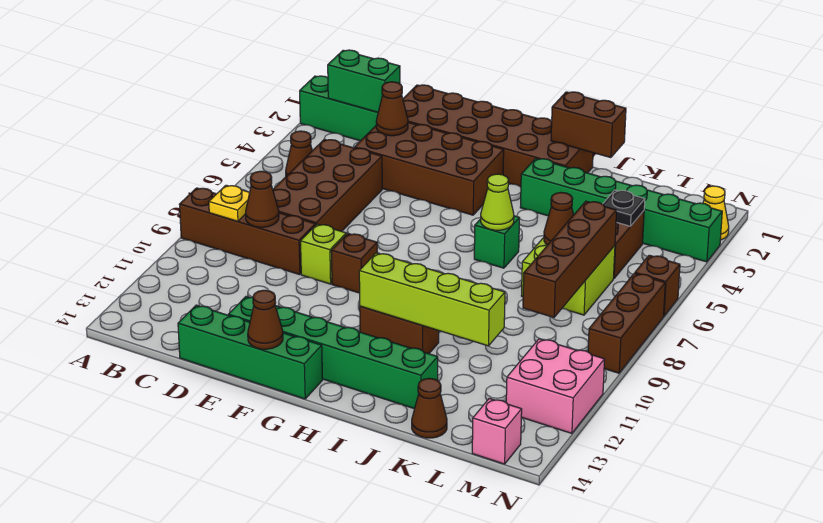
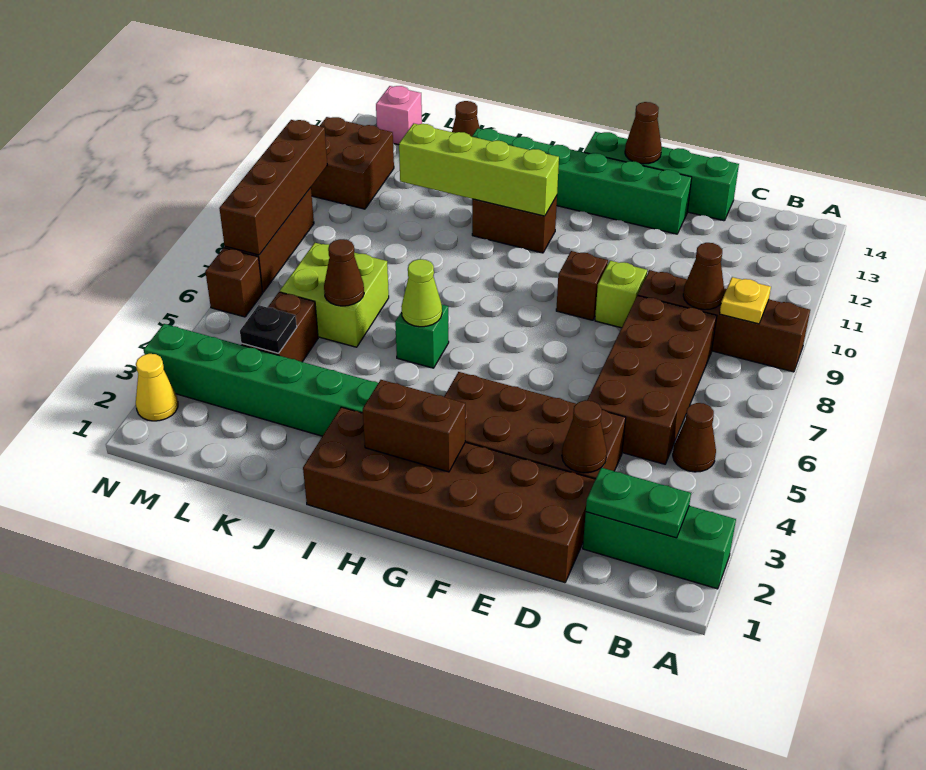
green brick B2:C2 level 2 -> green plate B2:C2 level 2
brown brick I1:J1 level 2 -> brown brick G2:H2 level 2
brown brick L6:L9 level 2 -> brown brick N7:N10 level 2
pink brick M11:N12 level 1 -> brown brick M11:N12 level 1

